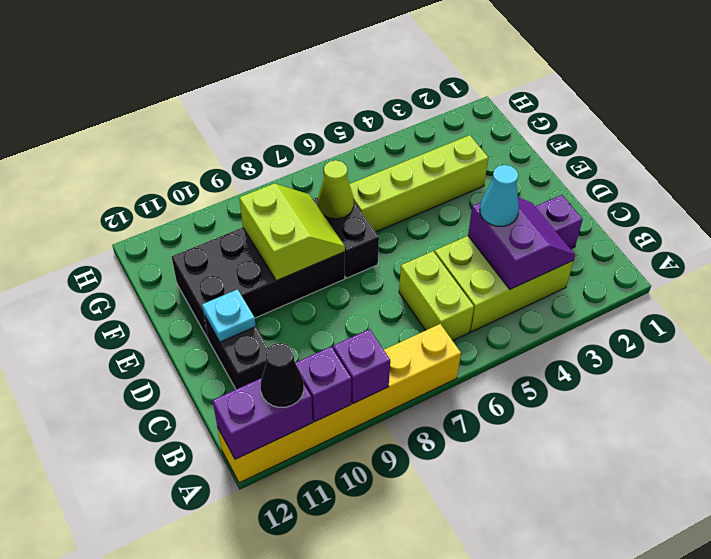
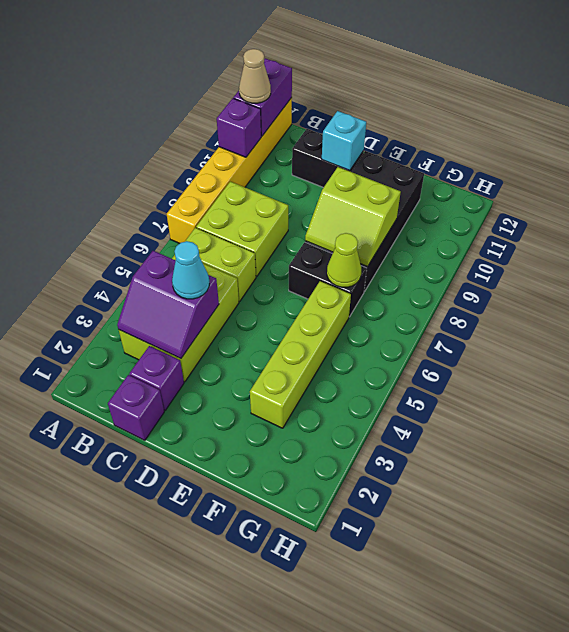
purple brick A9 level 2 -> purple brick C1 level 1
black cone A11 level 3 -> tan cone A11 level 3
none -> lime brick B7:C8 level 1
cyan plate D11 level 2 -> cyan brick D11 level 2

